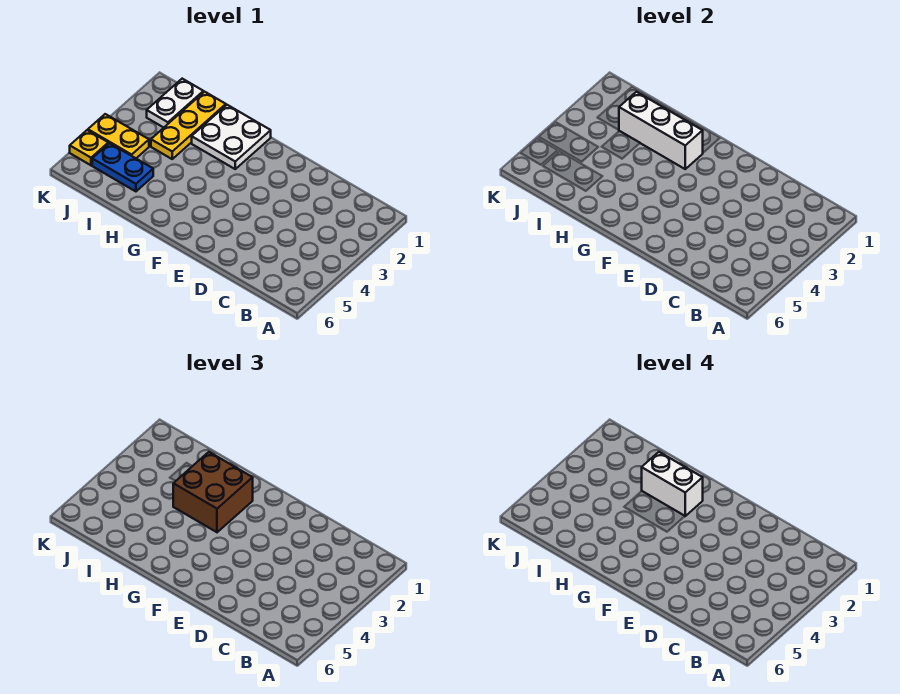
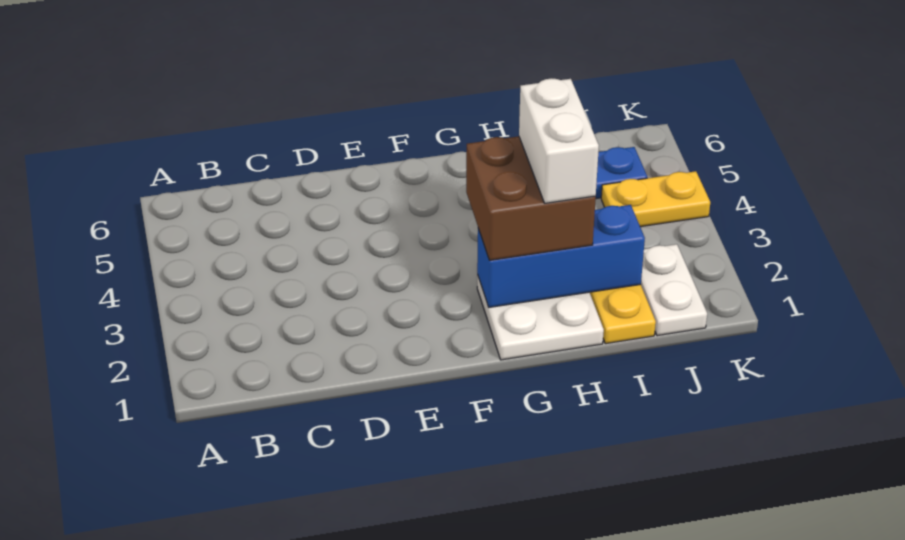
white brick G2:I2 level 2 -> blue brick G2:I2 level 2
white brick G2:H2 level 4 -> white brick H2:H3 level 4
yellow plate K5 level 1 -> none

